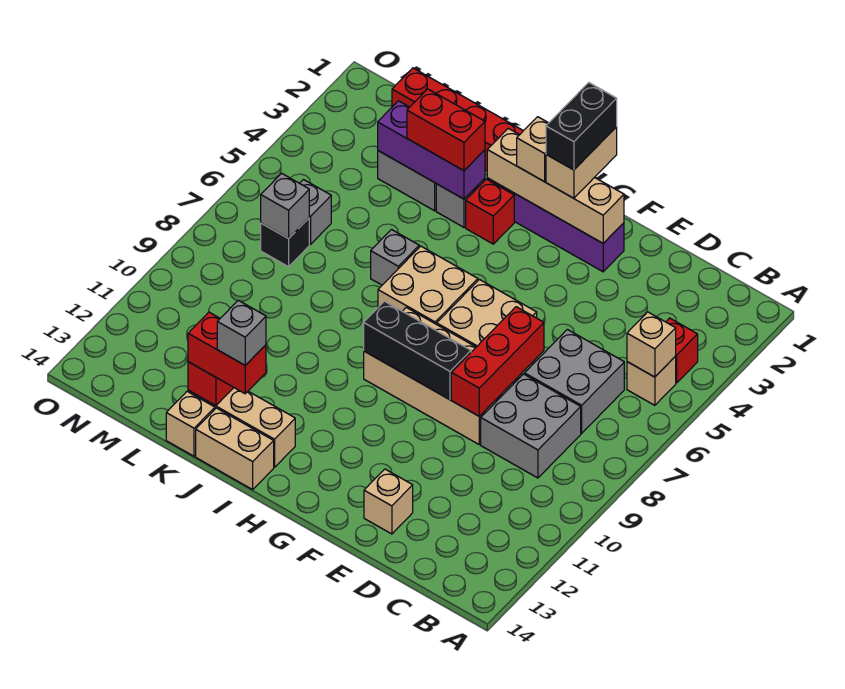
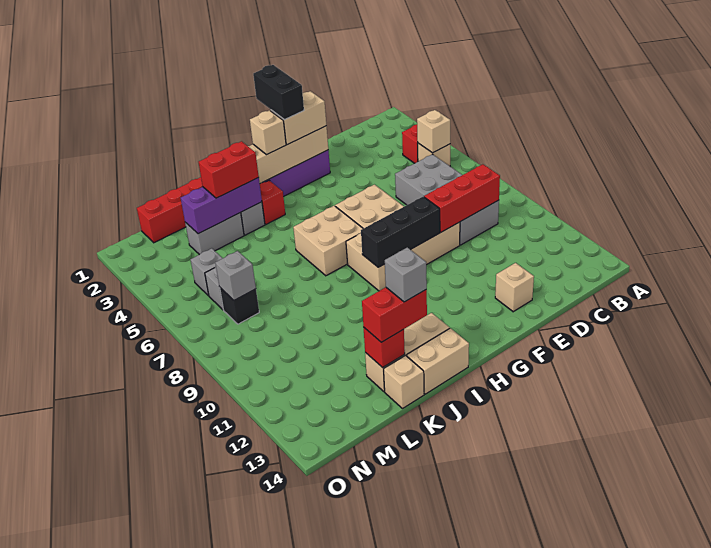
red brick E7:E9 level 2 -> red brick C9:E9 level 2
tan brick G1:G2 level 3 -> tan brick F2:G2 level 3
grey brick J6 level 1 -> grey brick M5 level 1

